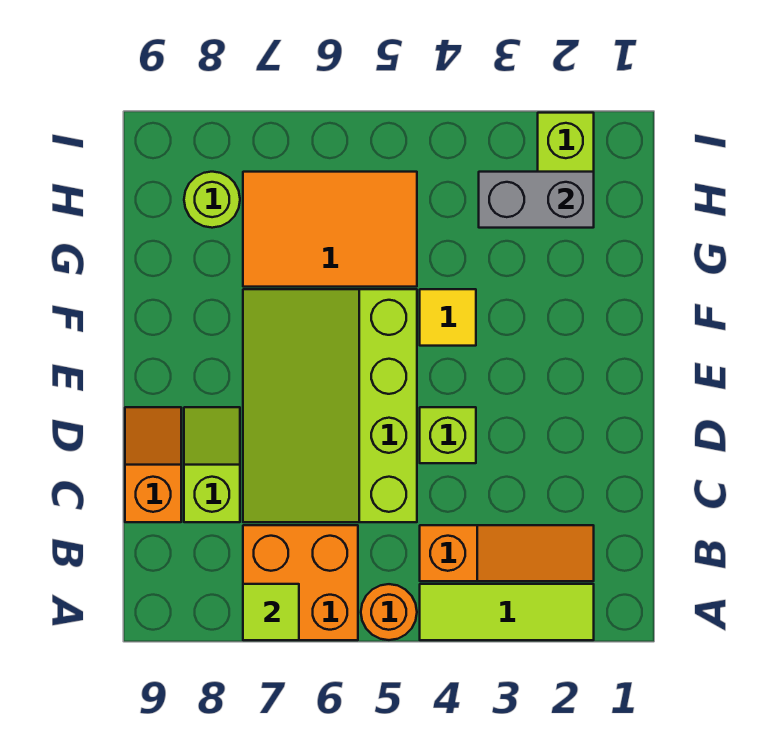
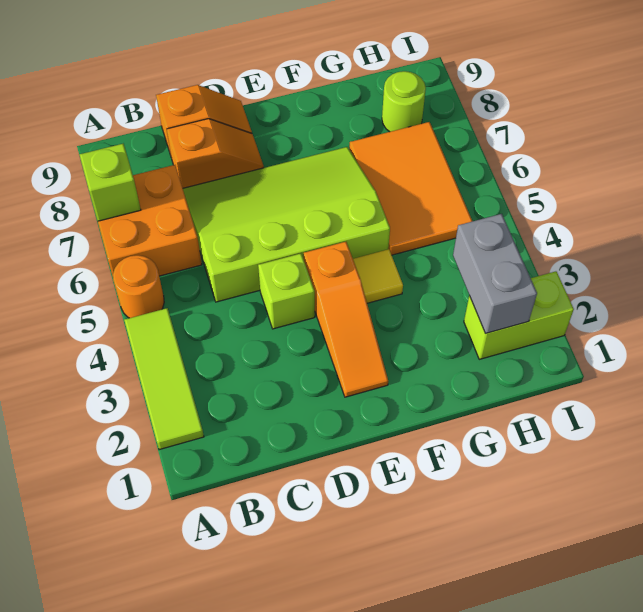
lime tile A7 level 2 -> lime brick A7 level 2
orange slope B2:B4 level 1 top 4 -> orange slope E2:E4 level 1 top 4
lime slope C8:D8 level 1 top C -> orange slope C8:D8 level 1 top C

